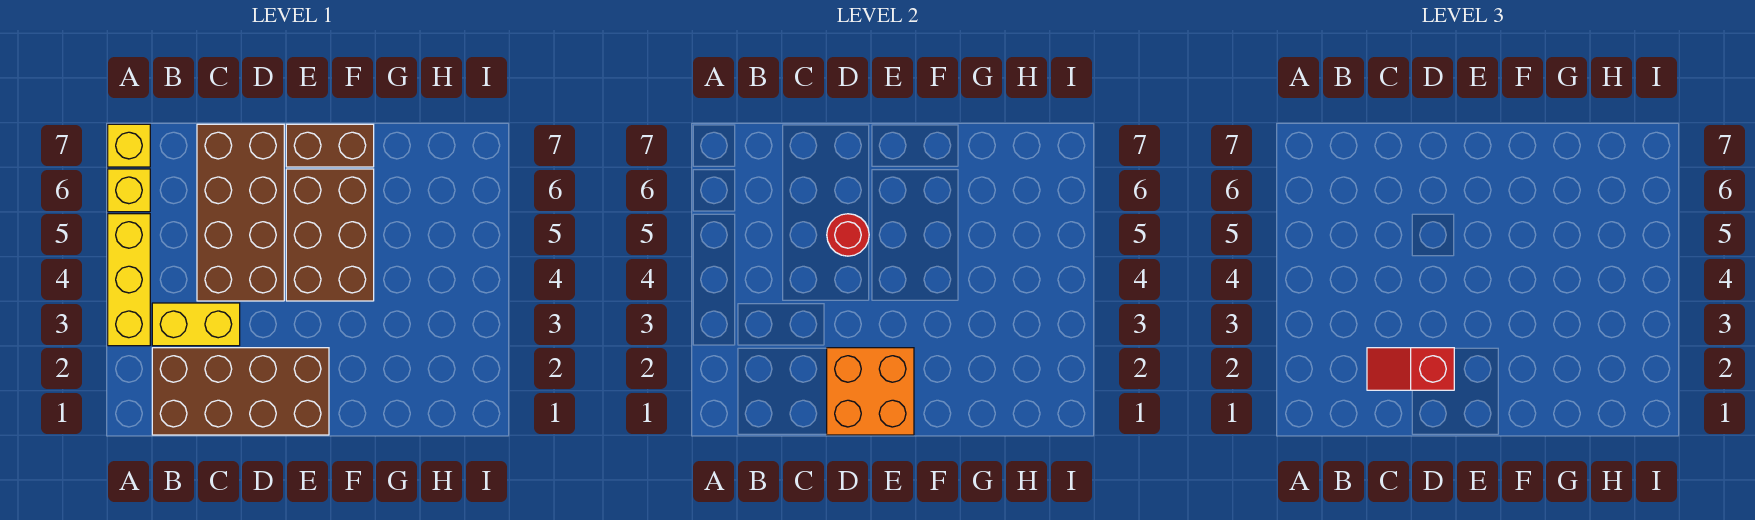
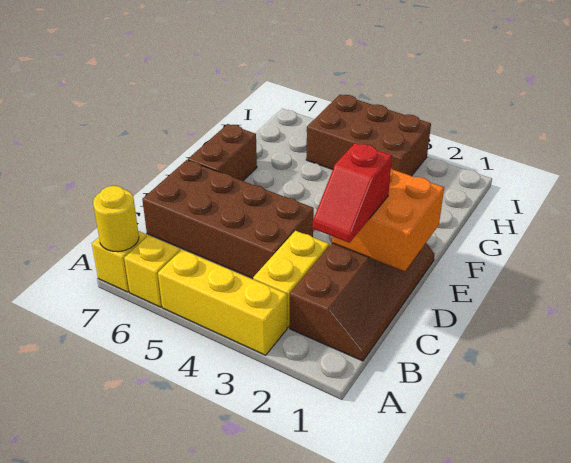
none -> yellow round brick A7 level 2
brown brick B1:E2 level 1 -> brown slope B1:E2 level 1 top 2
red round brick D5 level 2 -> none
brown brick E4:F6 level 1 -> brown brick H3:I5 level 1

